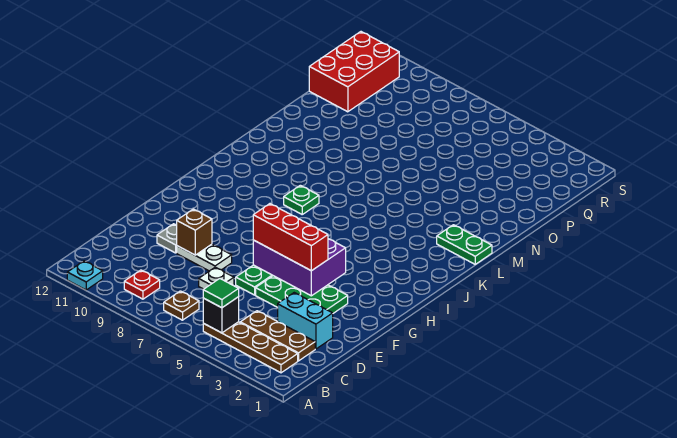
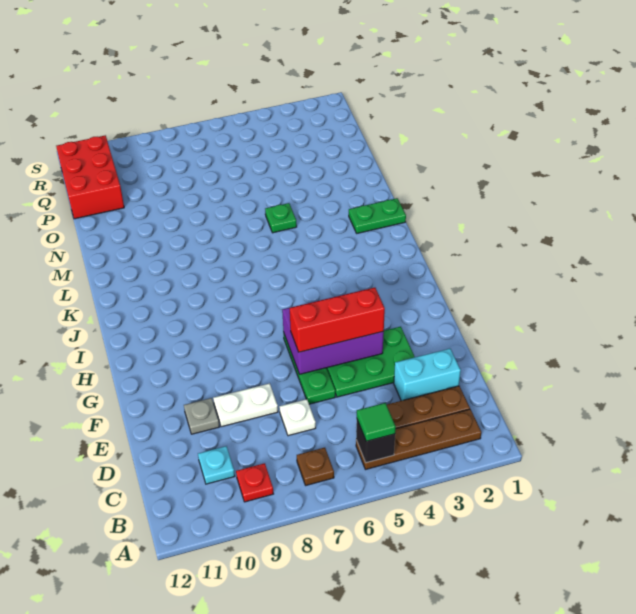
cyan plate A11 level 1 -> cyan plate C10 level 1
brown brick E9 level 2 -> none
green plate J8 level 1 -> green plate M5 level 1

